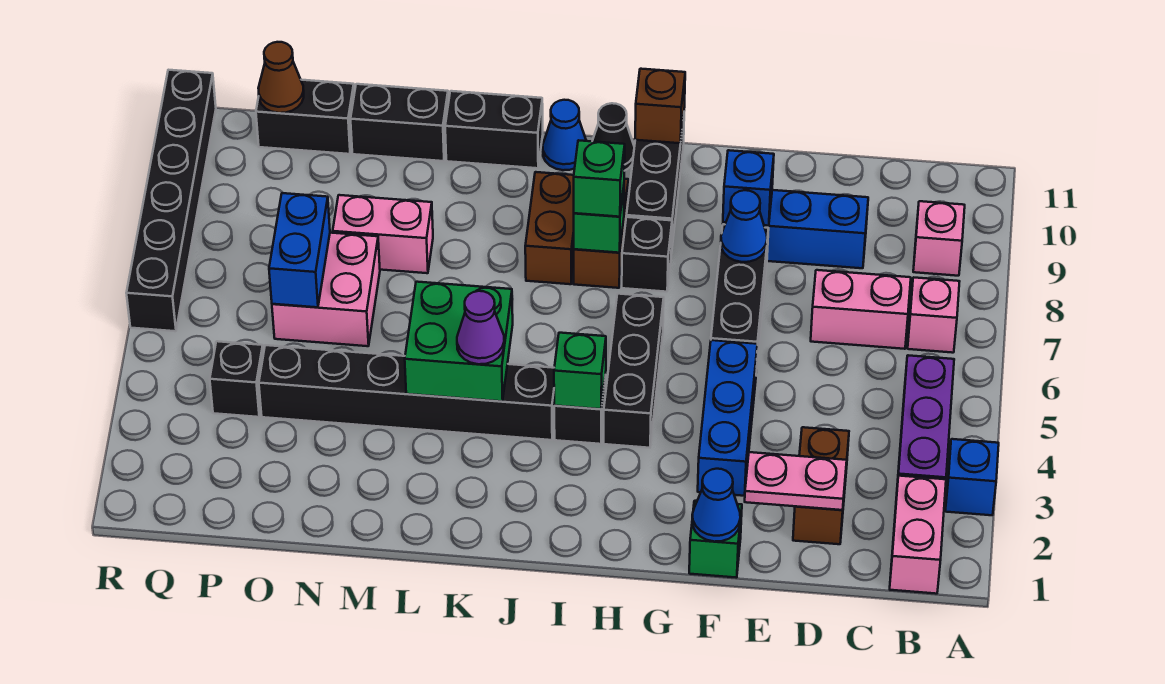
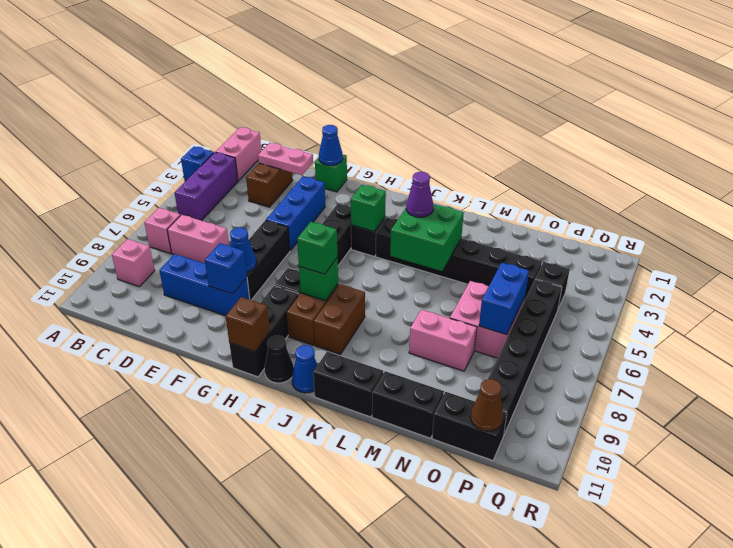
black brick R6:R11 level 1 -> black brick P5:P10 level 1

